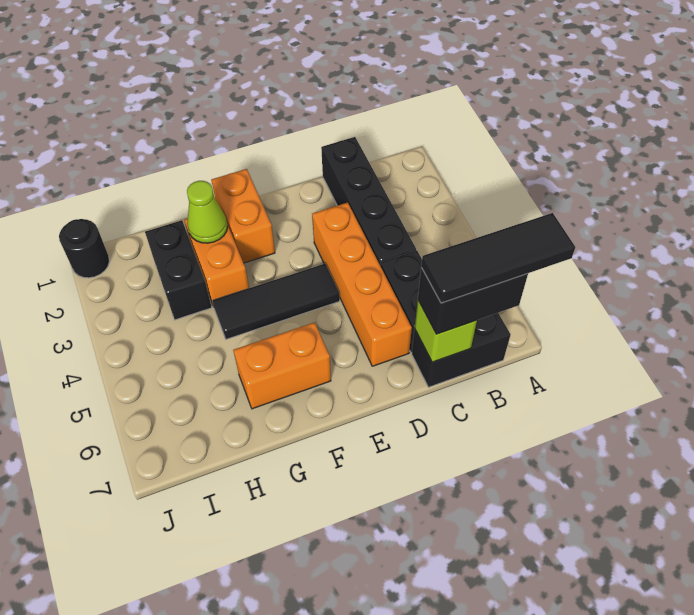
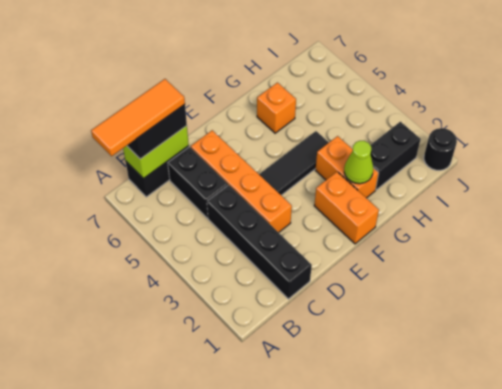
black tile A7:C7 level 4 -> orange tile A7:C7 level 4
lime brick C7 level 2 -> lime brick B7:C7 level 2
orange brick F6:G6 level 1 -> orange brick G6 level 1
black brick H2:H3 level 1 -> black brick H2:I2 level 1

